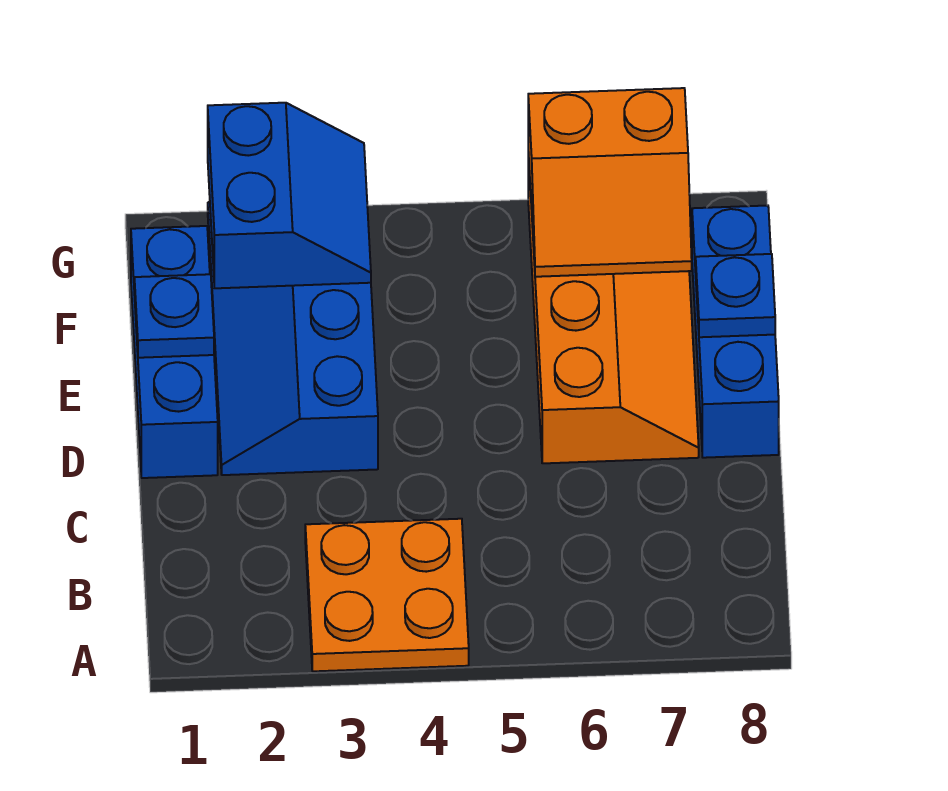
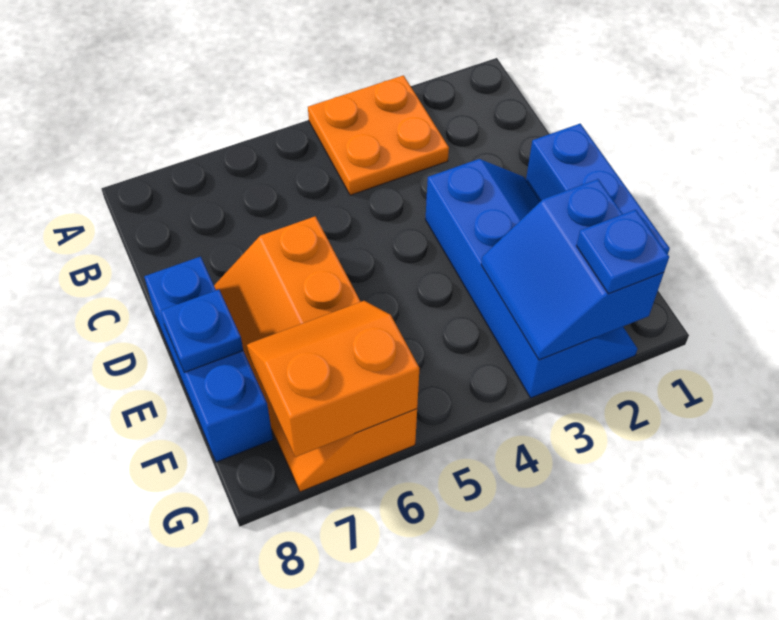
blue plate E1 level 2 -> blue plate G2 level 3

